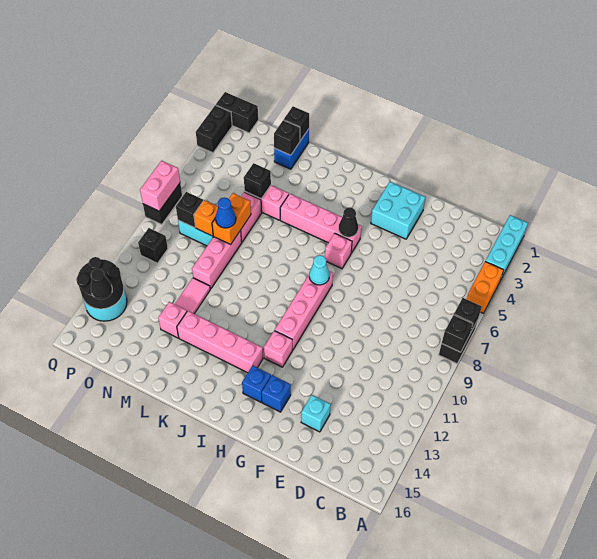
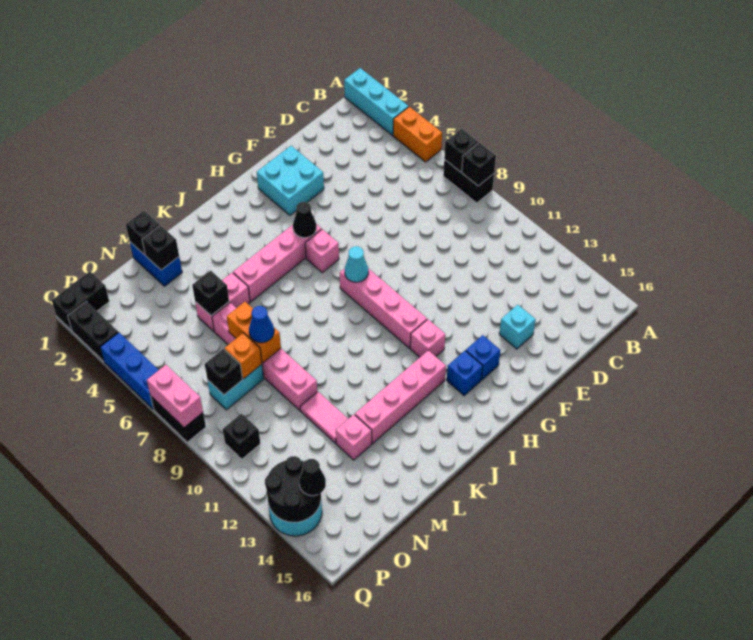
none -> blue brick Q4:Q6 level 1

